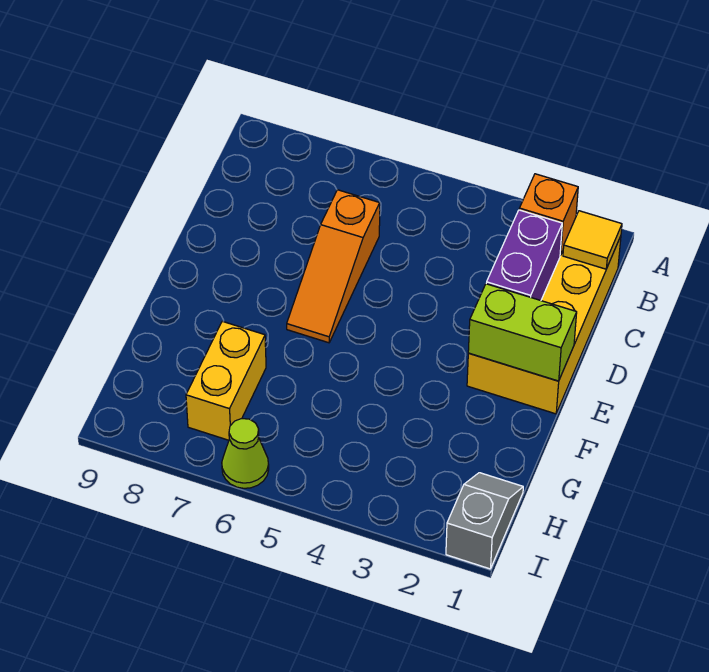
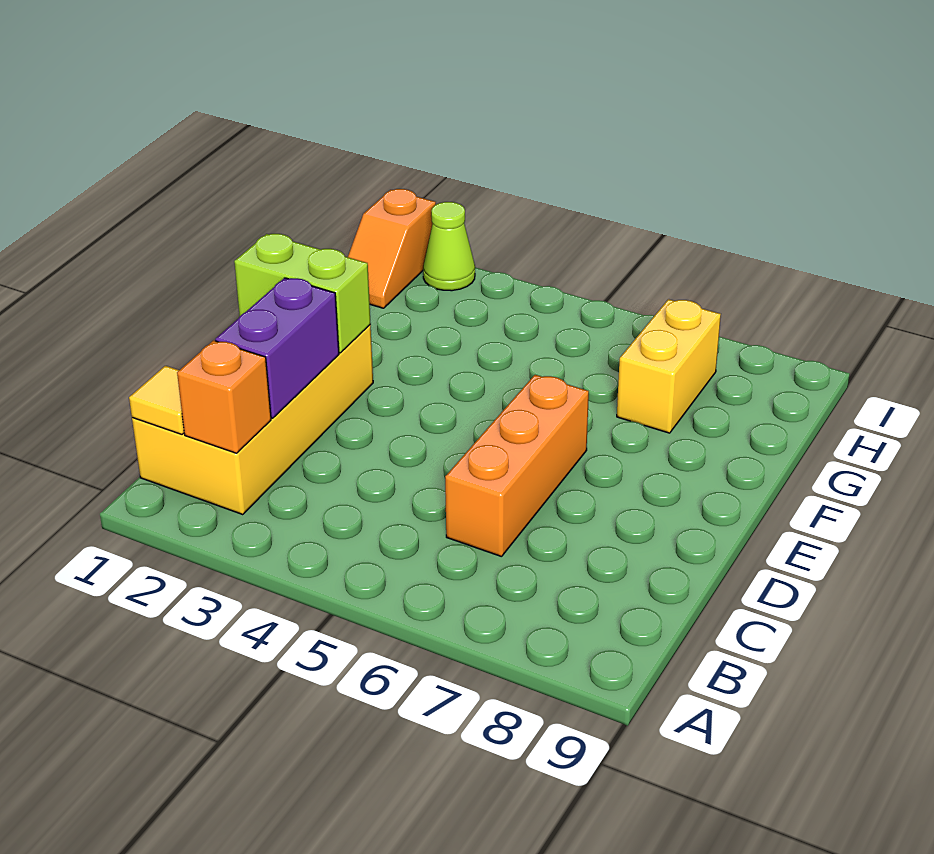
orange slope C6:E6 level 1 top C -> orange brick C6:E6 level 1
grey slope H1:I1 level 1 top I -> orange slope H1:I1 level 1 top I
lime cone I6 level 1 -> lime cone I2 level 1

